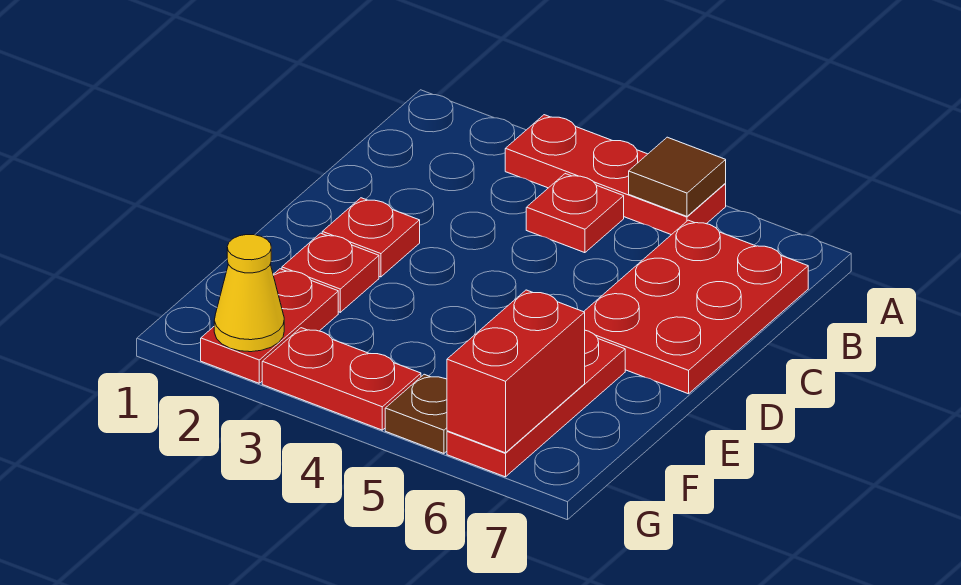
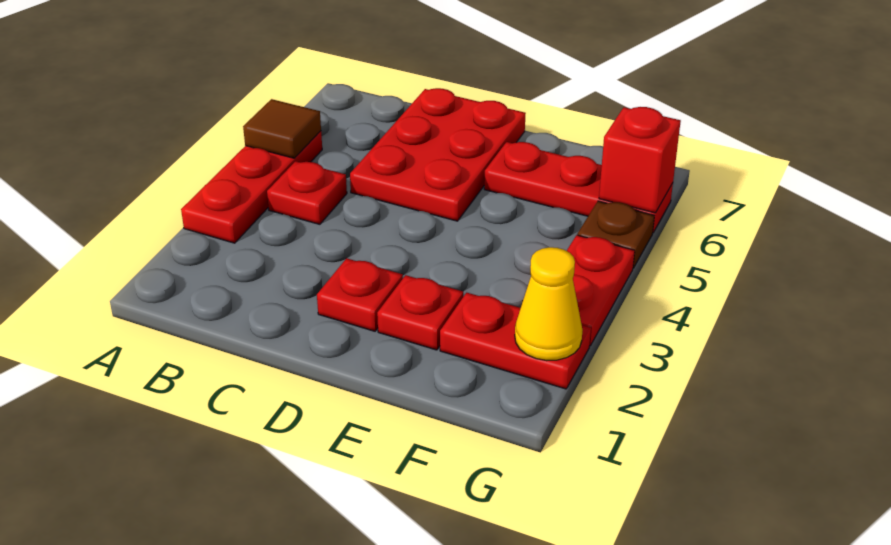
red plate B6:D7 level 1 -> red plate C5:D7 level 1
red brick F6:G6 level 2 -> red brick G6 level 2

